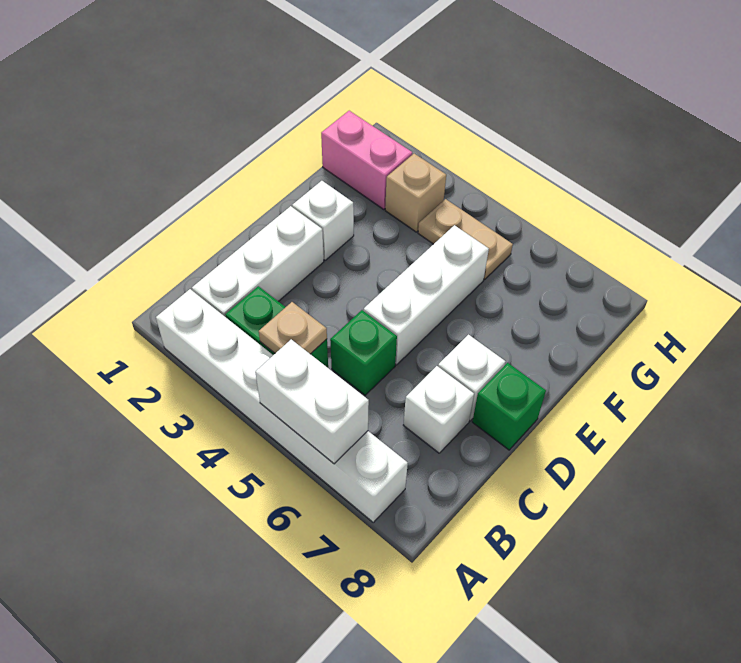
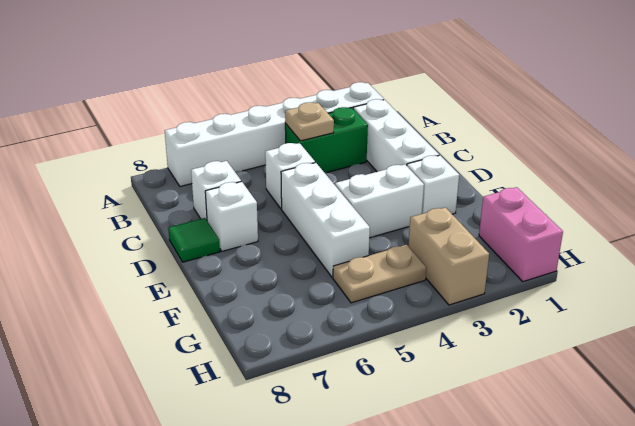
white brick A5:A6 level 2 -> white brick E3:E4 level 1
green brick C5 level 1 -> white brick C5 level 1
green brick D8 level 1 -> green tile D8 level 1
pink brick G1:G2 level 1 -> pink brick G1:H1 level 1
tan brick G3 level 1 -> tan brick G3:H3 level 1

